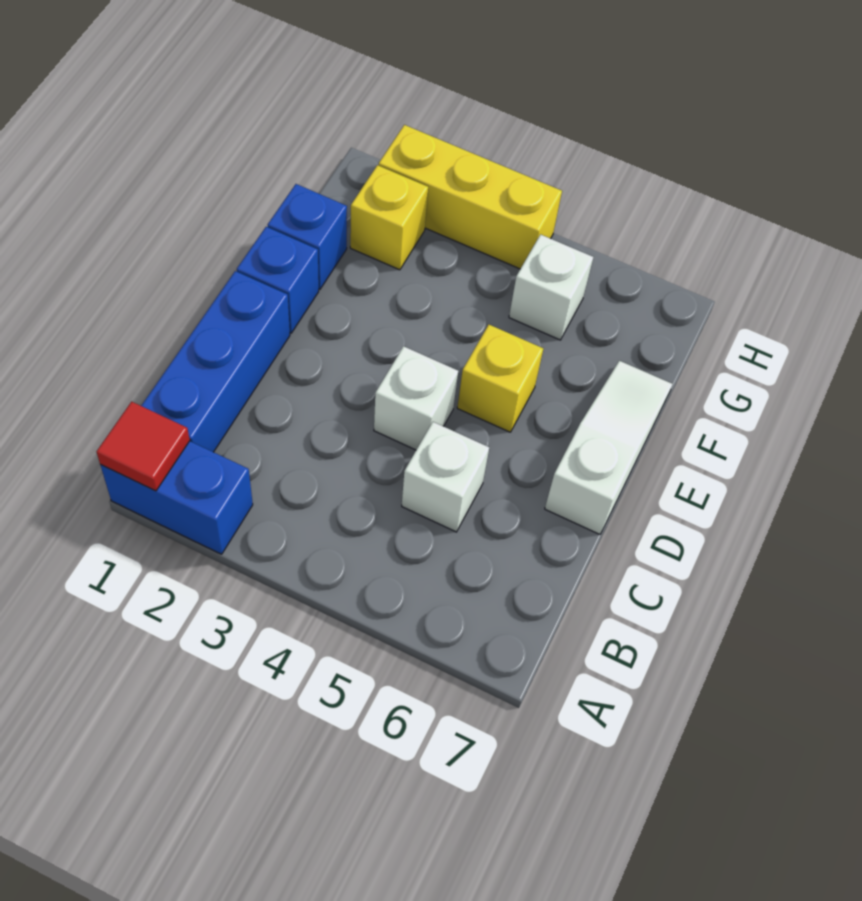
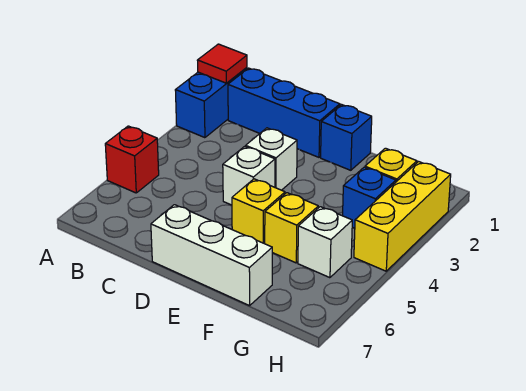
none -> red brick A5 level 1
white brick C5 level 1 -> white brick D3 level 1
white slope D7:F7 level 1 top D -> white brick D7:F7 level 1
blue brick F1 level 1 -> blue brick G3 level 1
none -> yellow brick F5 level 1

